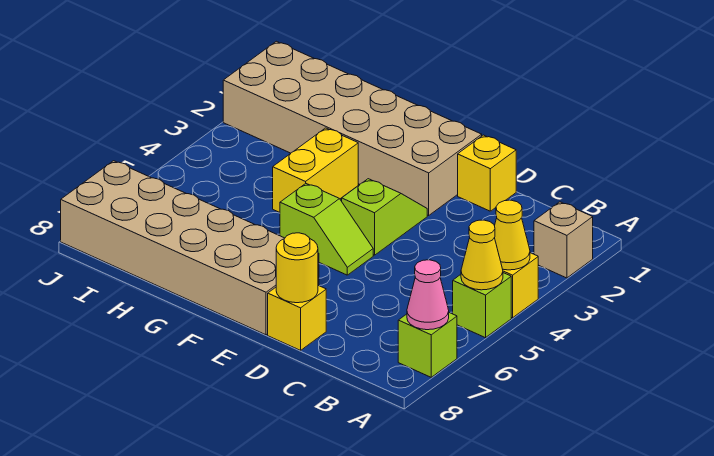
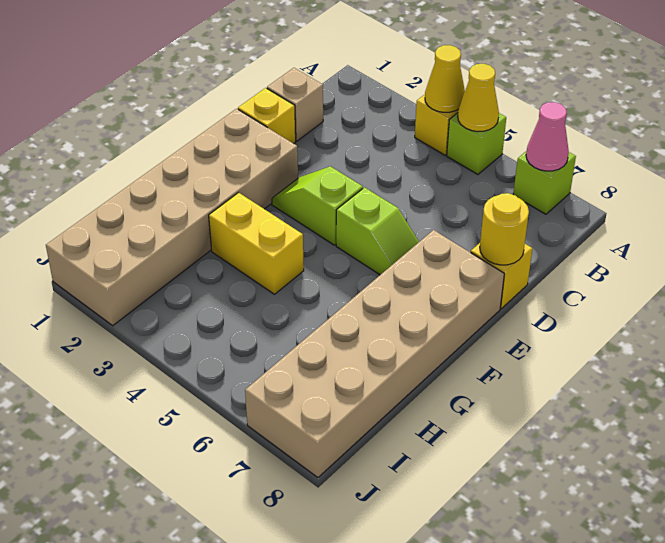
tan brick A2 level 1 -> tan brick C1 level 1
lime slope E5:F5 level 1 top F -> lime slope E5:E6 level 1 top 5

